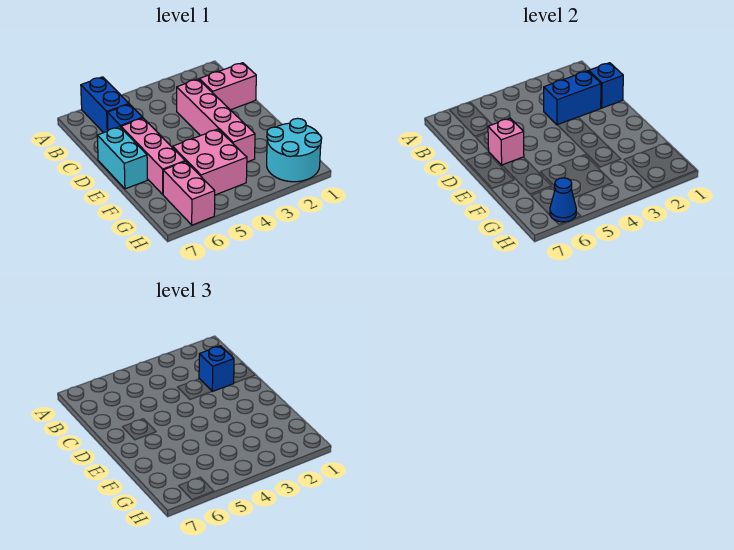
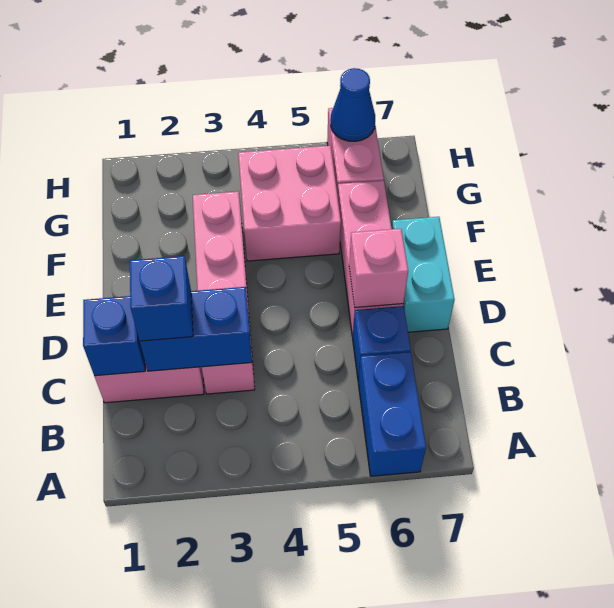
cyan round brick G1:H2 level 1 -> none

